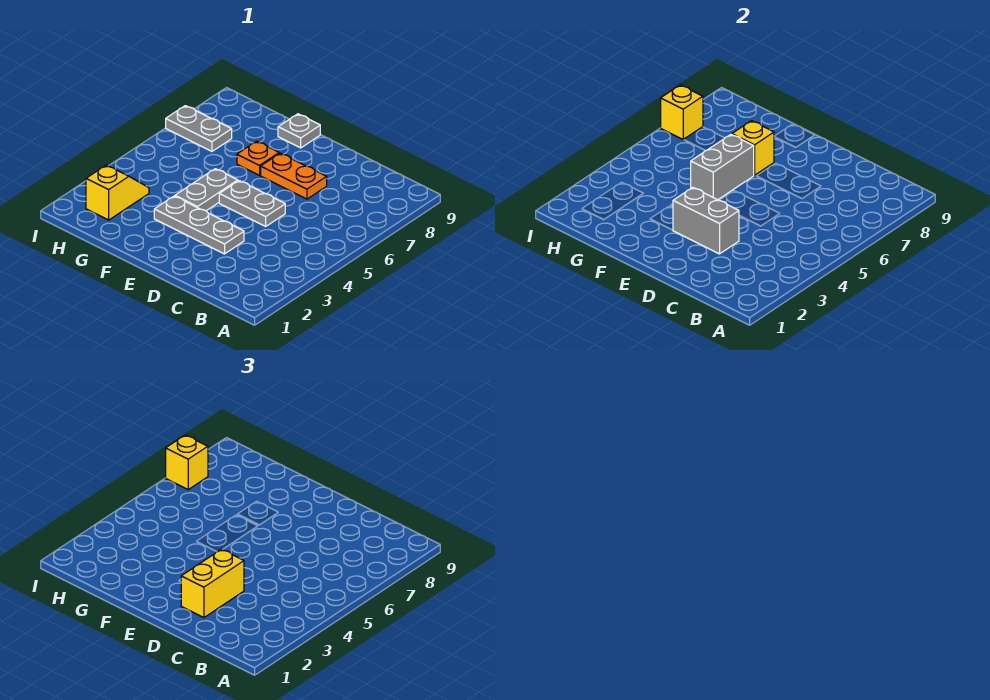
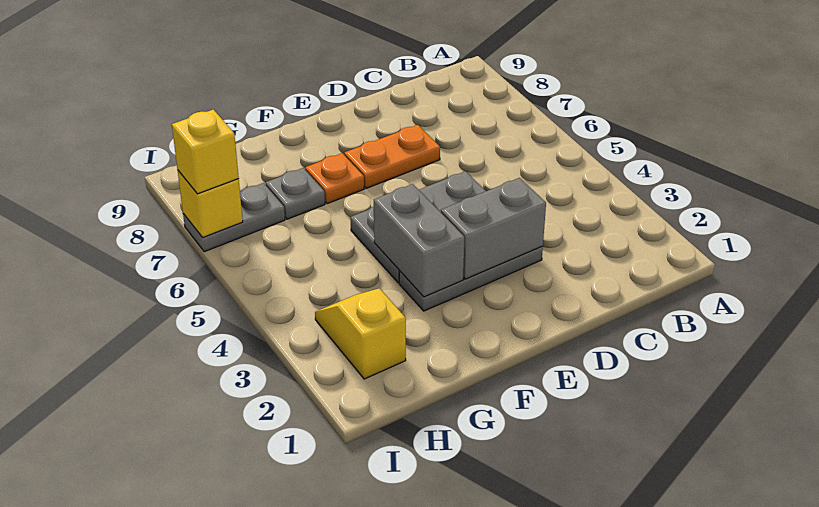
yellow brick D2:D3 level 3 -> none
grey brick F5:F6 level 2 -> grey brick F3:F4 level 2
yellow brick F7 level 2 -> none
grey plate F9 level 1 -> grey plate G7 level 1

